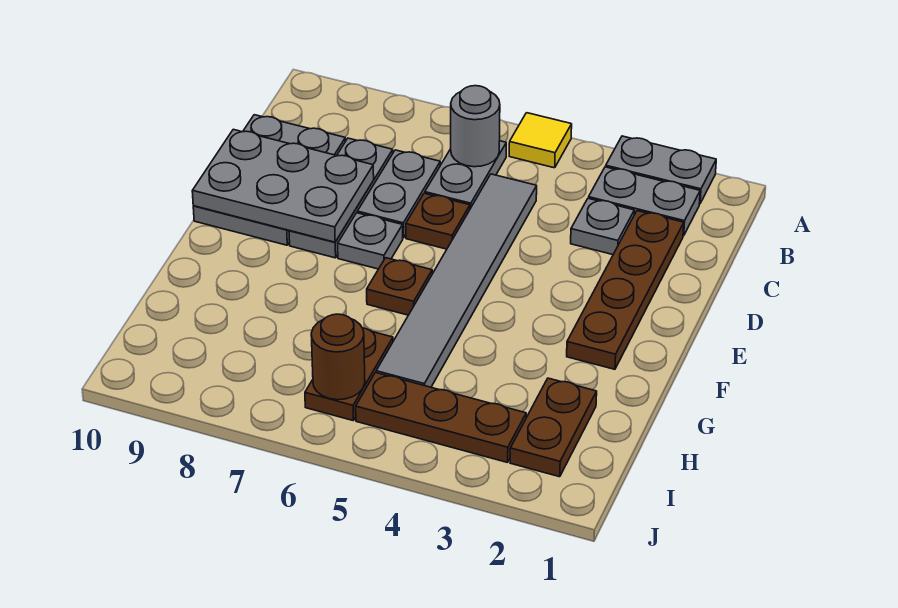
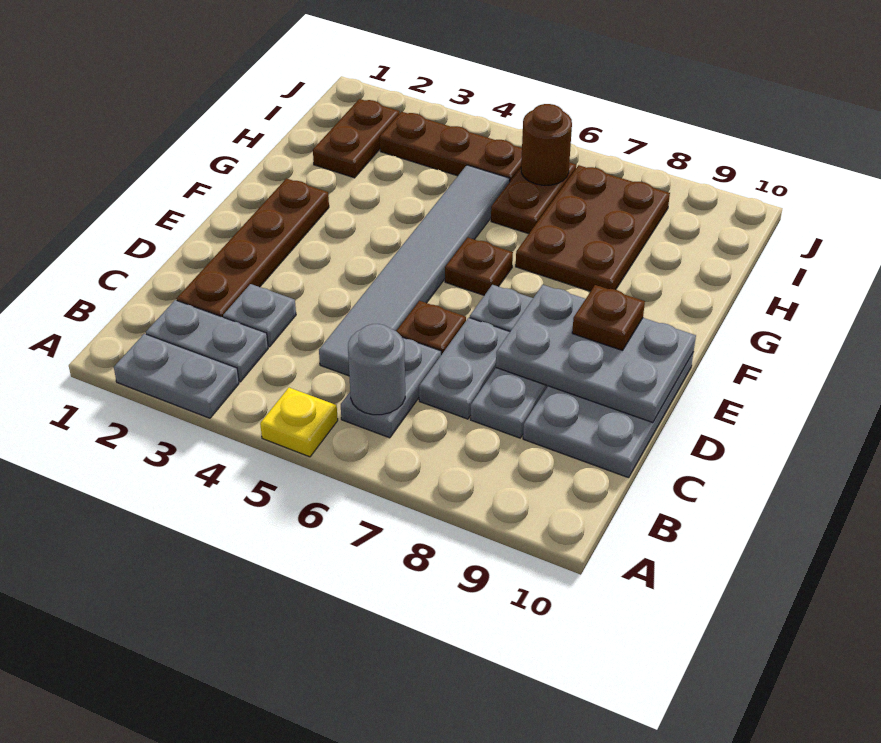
yellow tile A5 level 1 -> yellow plate A5 level 1
none -> brown plate E9 level 3
none -> brown plate G7:I8 level 1

